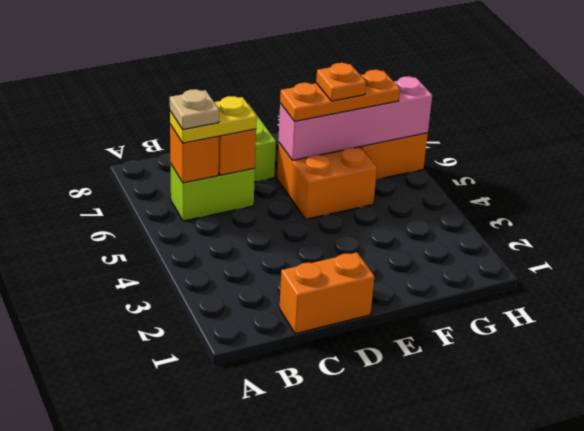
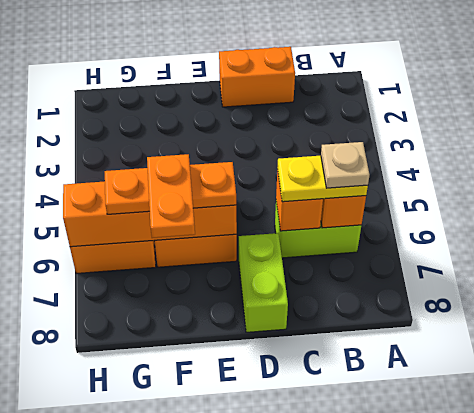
pink brick E6:H6 level 2 -> orange brick E6:H6 level 2
orange plate F6 level 4 -> orange plate F6:F7 level 4

